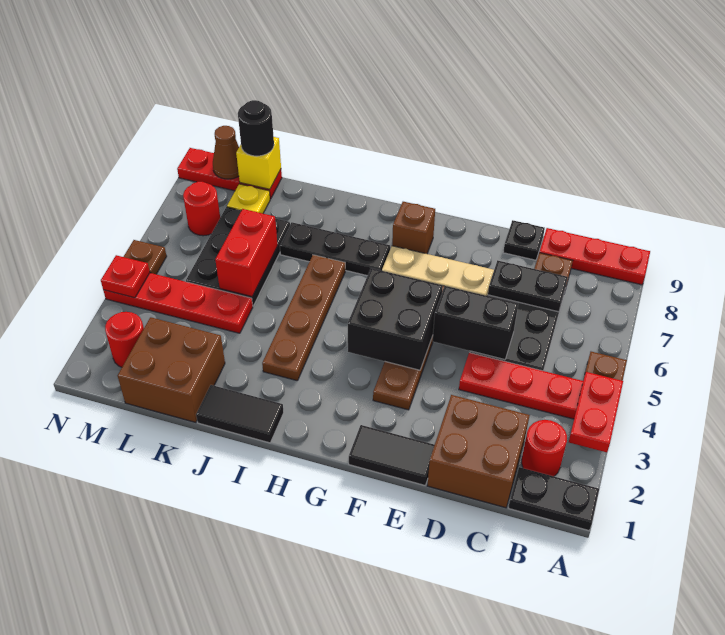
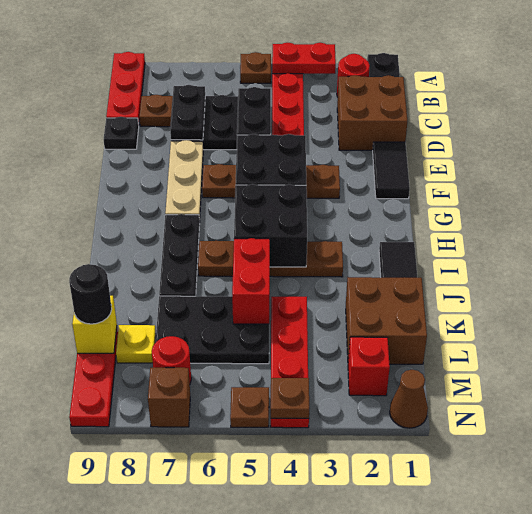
brown brick G8 level 1 -> brown brick N7 level 1
none -> black brick H4:I5 level 2
red brick K5:K6 level 2 -> red brick J5:K5 level 2
red round brick M2 level 1 -> red brick M2 level 1
brown cone M9 level 2 -> brown cone N1 level 1
red plate N4 level 2 -> brown plate N4 level 2

